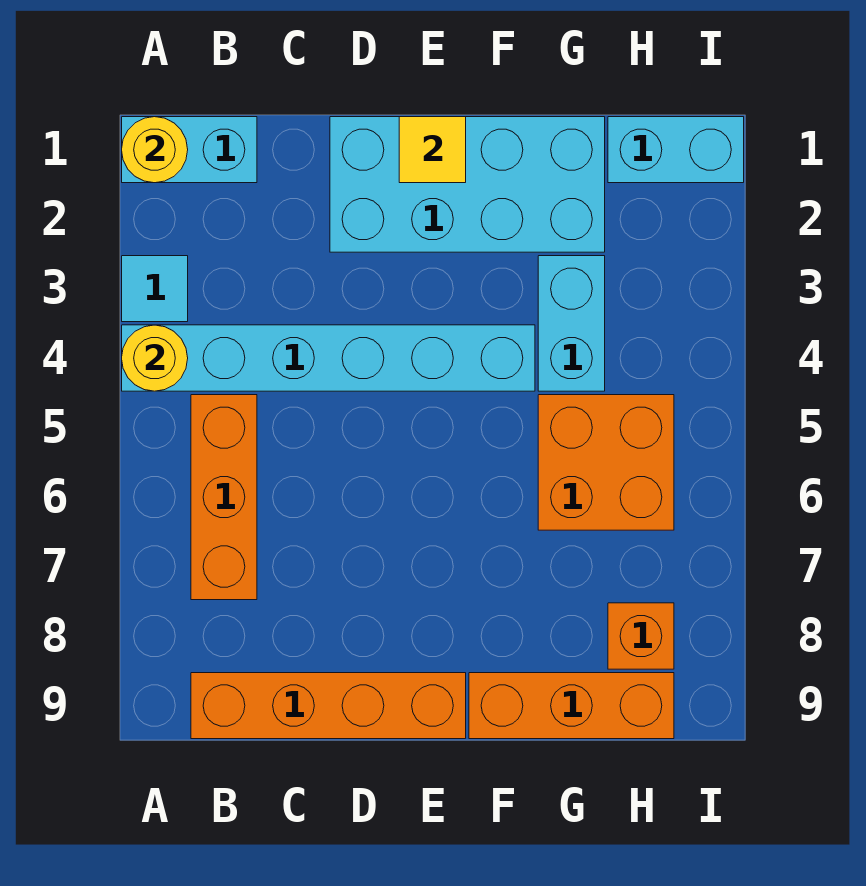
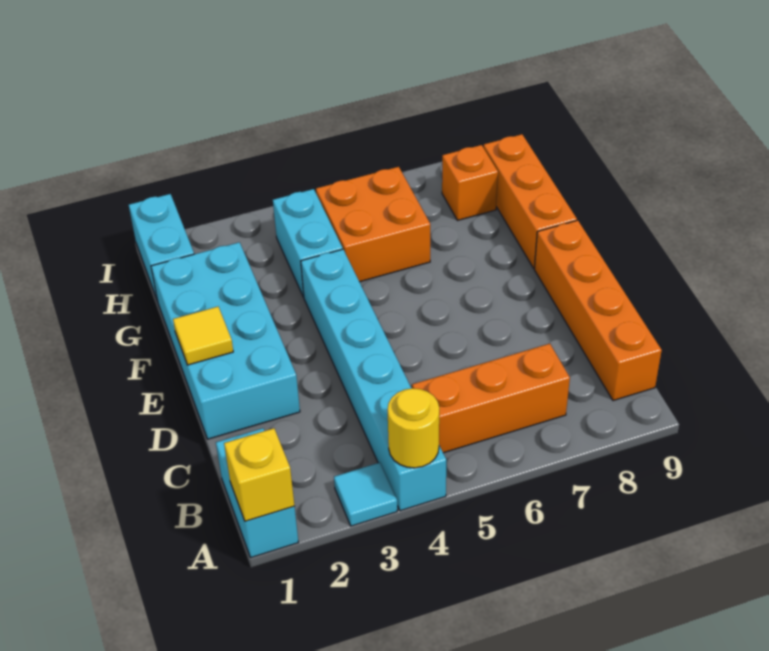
yellow round brick A1 level 2 -> yellow brick A1 level 2
cyan brick G3:G4 level 1 -> cyan brick G4:H4 level 1

